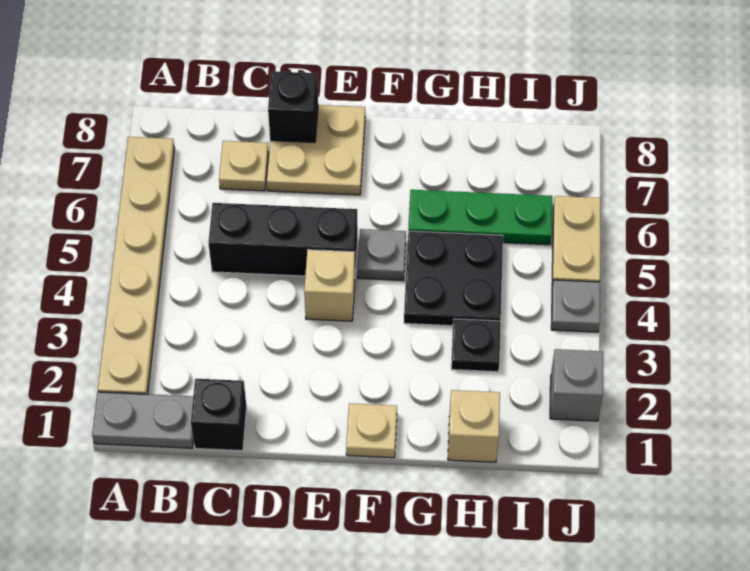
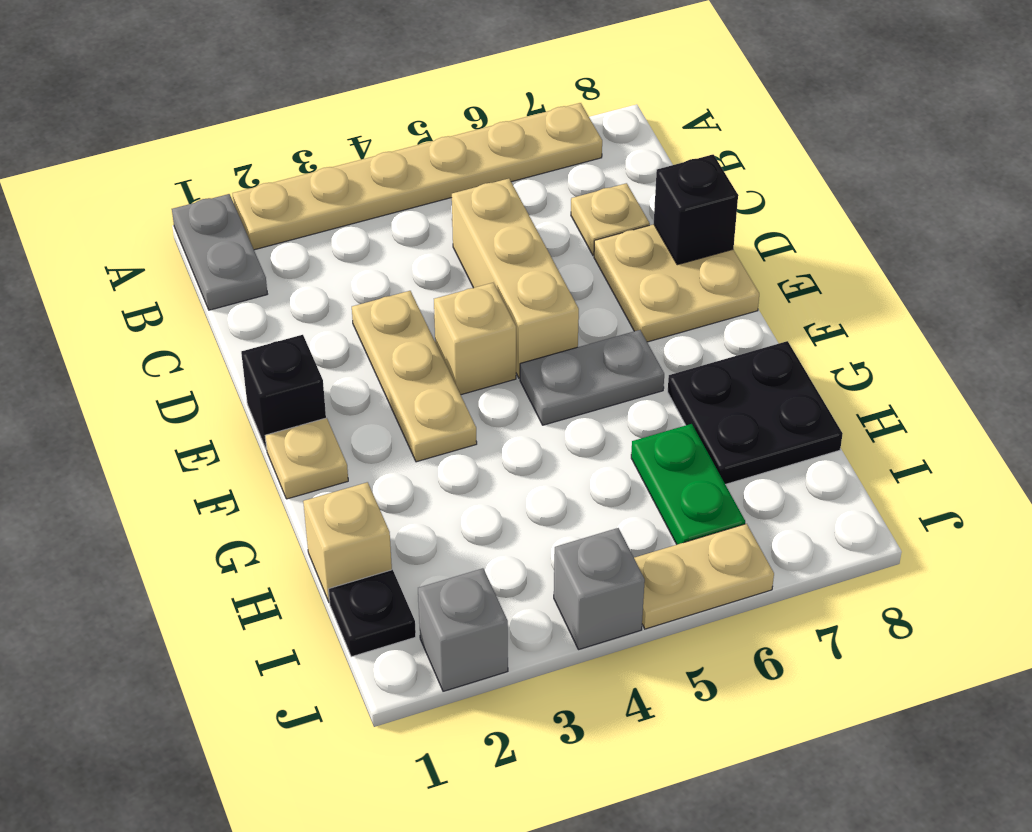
black brick C1 level 1 -> black brick E1 level 1
black brick C5:E5 level 1 -> tan brick C5:E5 level 1
none -> tan plate D3:F3 level 1
grey plate F5 level 1 -> grey plate F5:F6 level 1
black plate G4:H5 level 1 -> black plate G7:H8 level 1
green plate G6:I6 level 1 -> green plate H6:I6 level 1
black plate H3 level 1 -> black plate I1 level 1
grey plate J4 level 1 -> grey brick J4 level 1

